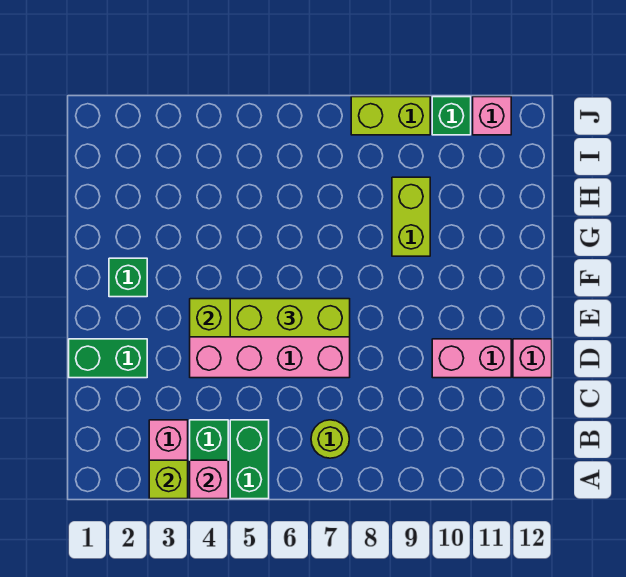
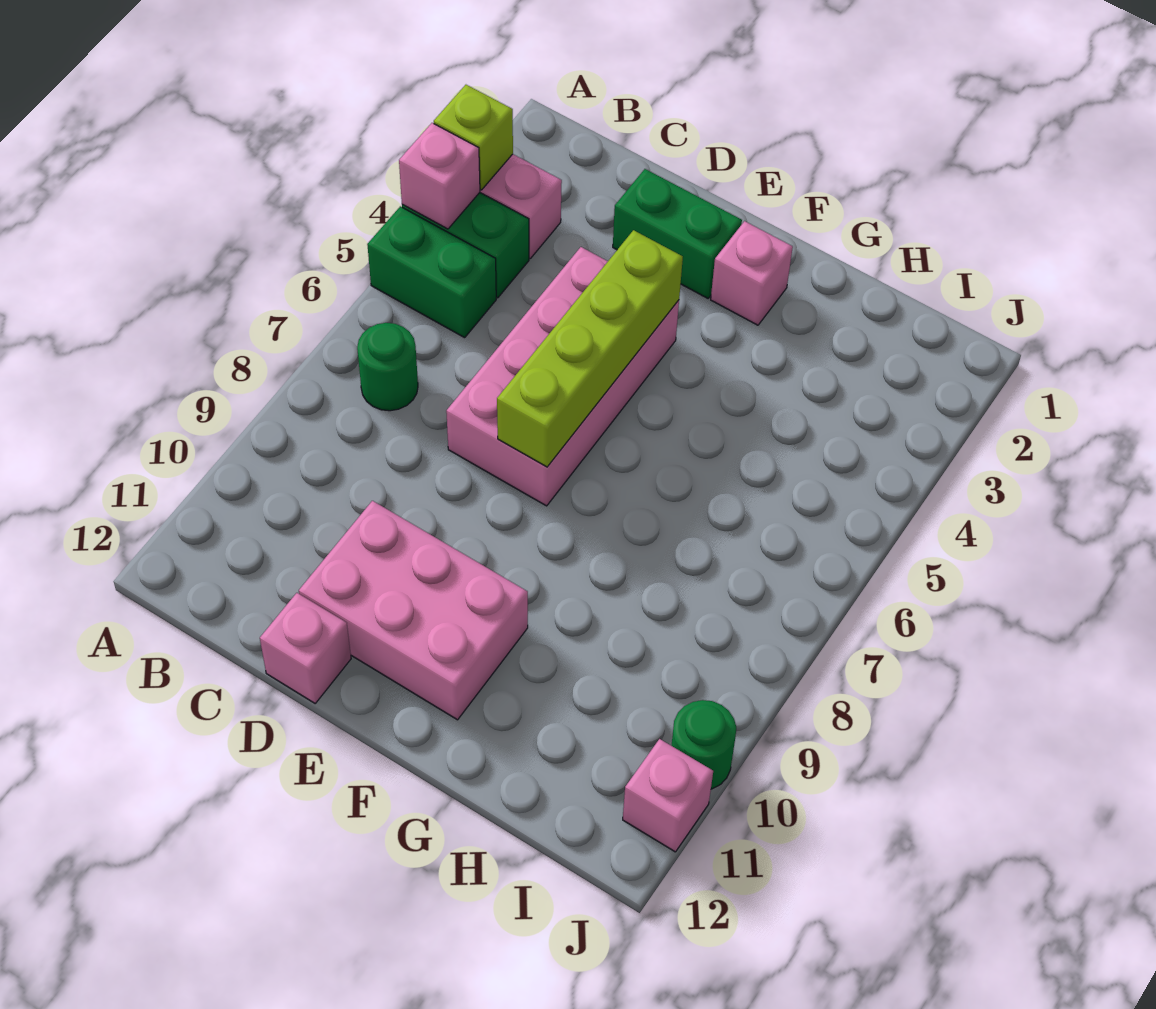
lime round brick B7 level 1 -> green round brick B7 level 1
green brick D1:D2 level 1 -> green brick D2:E2 level 1
pink brick D10:D11 level 1 -> pink brick D10:F11 level 1
lime brick E5:E7 level 3 -> none
green brick F2 level 1 -> pink brick F2 level 1
lime brick G9:H9 level 1 -> none
lime brick J8:J9 level 1 -> none
green brick J10 level 1 -> green round brick J10 level 1

